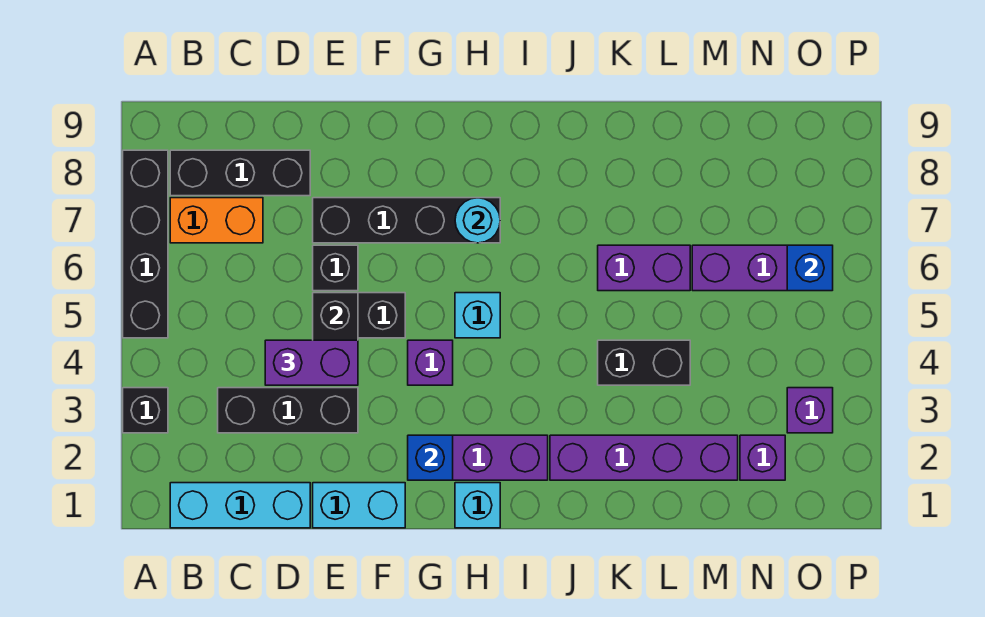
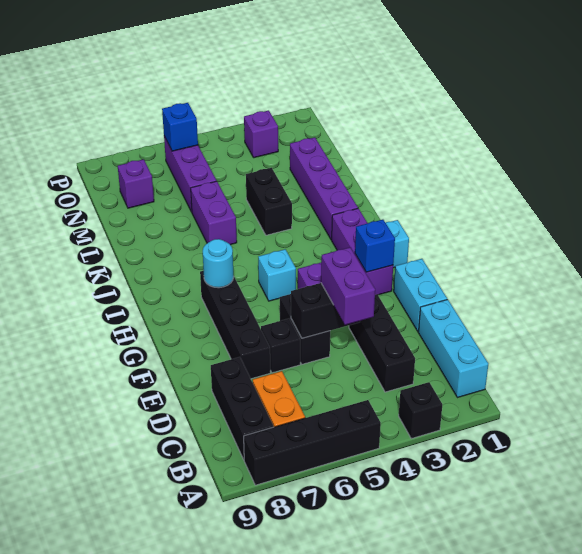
purple brick N2 level 1 -> purple brick N8 level 1

